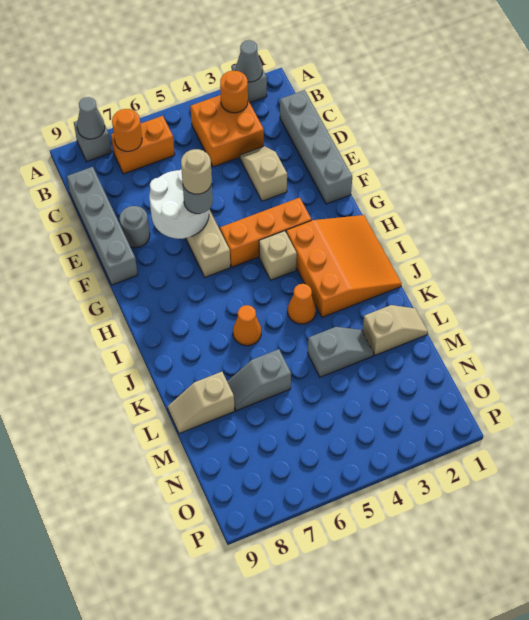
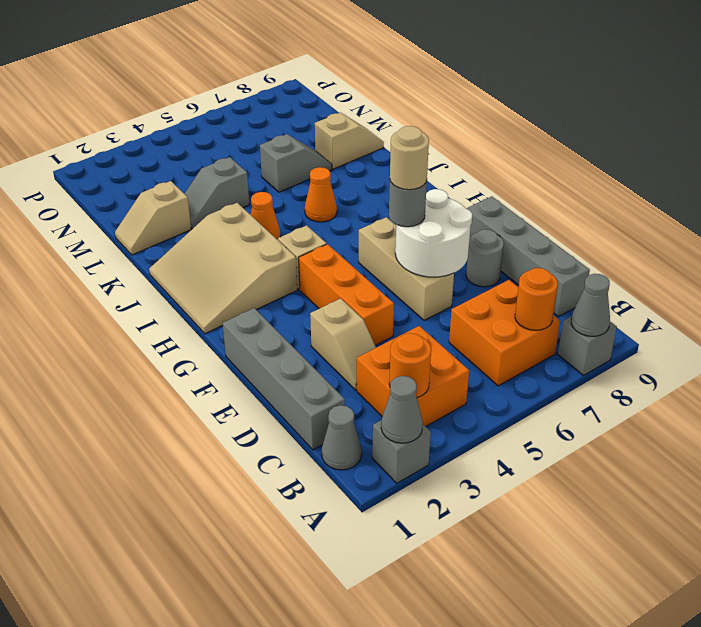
none -> grey cone B1 level 1
orange brick B6:B7 level 1 -> orange brick B6:C7 level 1
orange brick G3:G5 level 1 -> orange brick E4:G4 level 1
orange slope H1:J3 level 1 top 3 -> tan slope H1:J3 level 1 top 3

